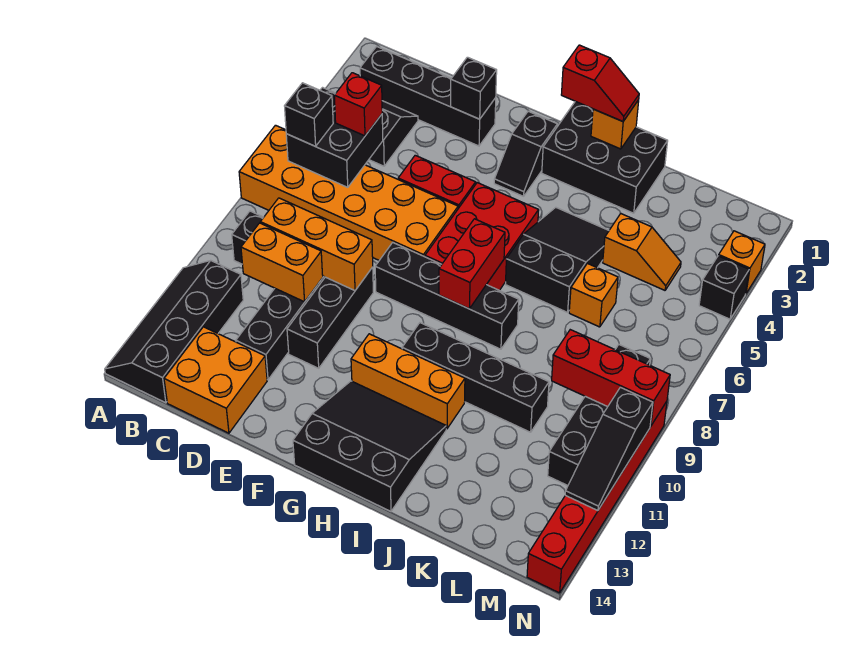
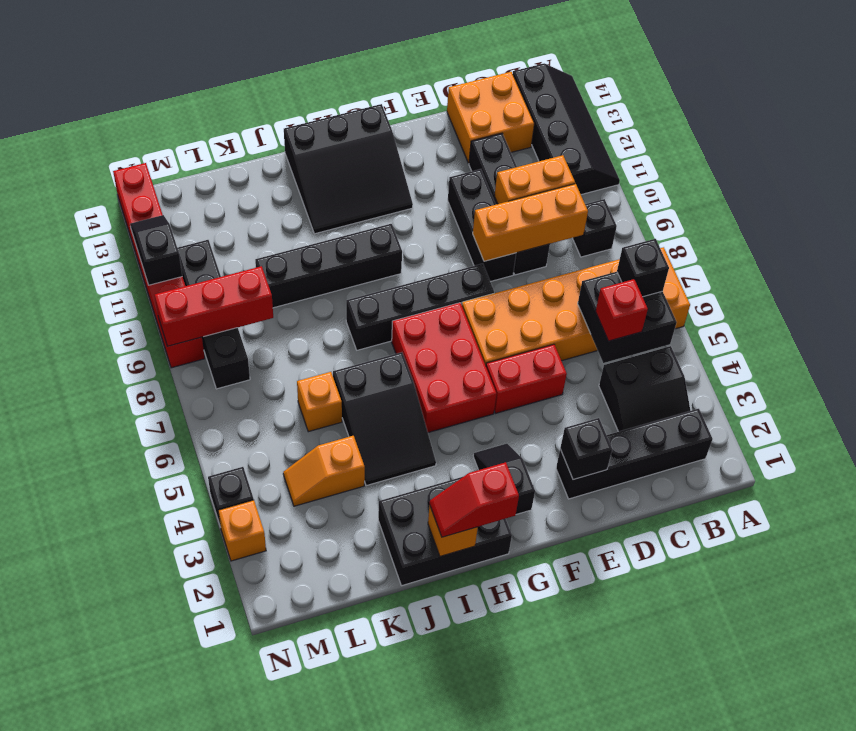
orange brick G11:I11 level 1 -> none
red brick H7:H8 level 2 -> none
black slope N10:N12 level 2 top 10 -> black slope N11:N12 level 2 top 11

